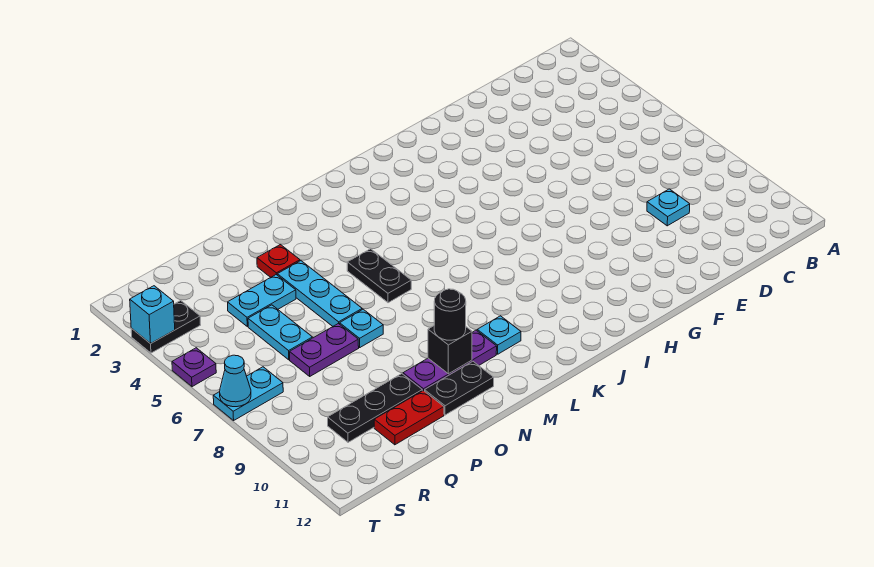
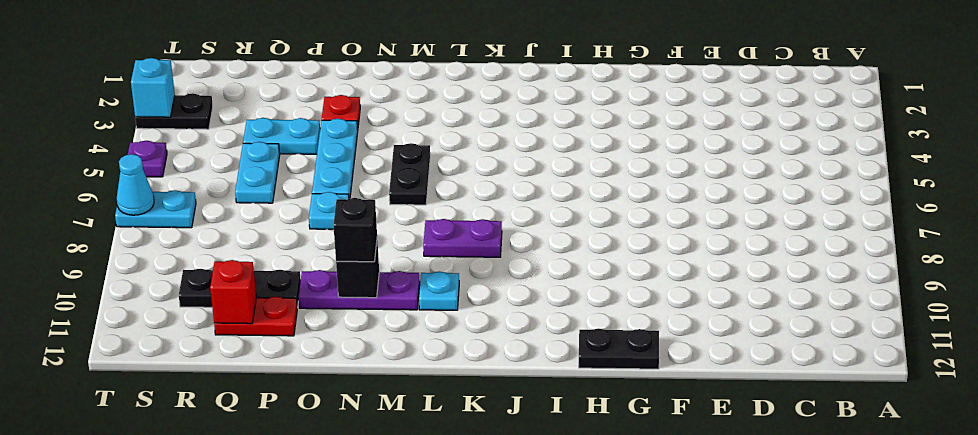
cyan plate D9 level 1 -> none
black round brick N10 level 3 -> black brick N10 level 3
black plate N11:O11 level 1 -> black plate G12:H12 level 1
purple plate P7:Q7 level 1 -> purple plate K8:L8 level 1
none -> red brick Q11 level 2

